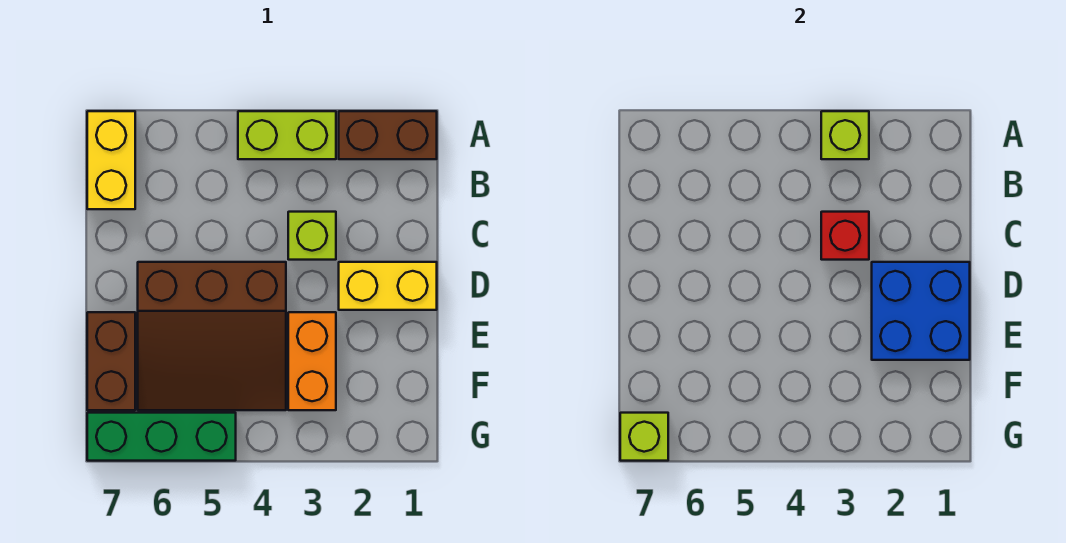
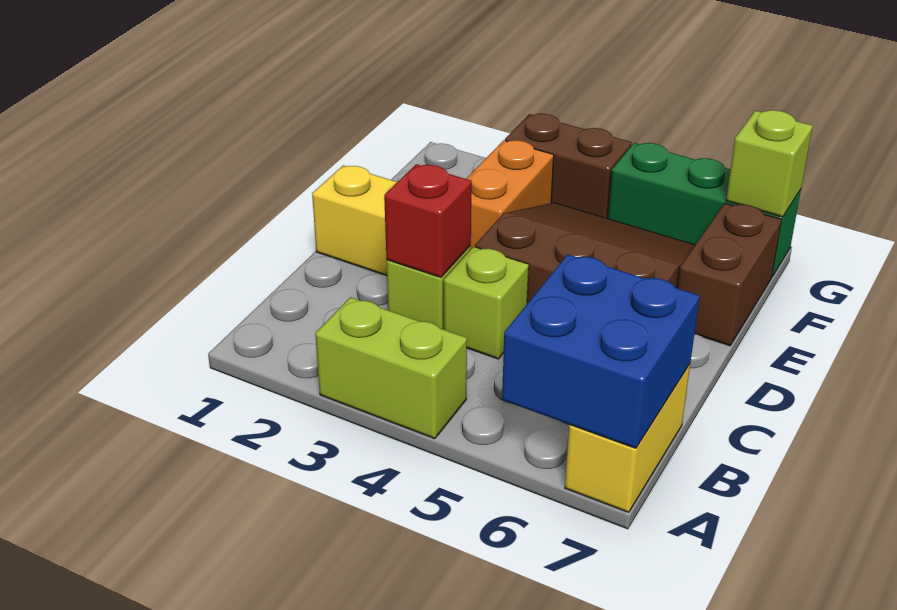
brown brick A1:A2 level 1 -> brown brick G3:G4 level 1
lime brick A3 level 2 -> lime brick C4 level 1
blue brick D1:E2 level 2 -> blue brick A6:B7 level 2

